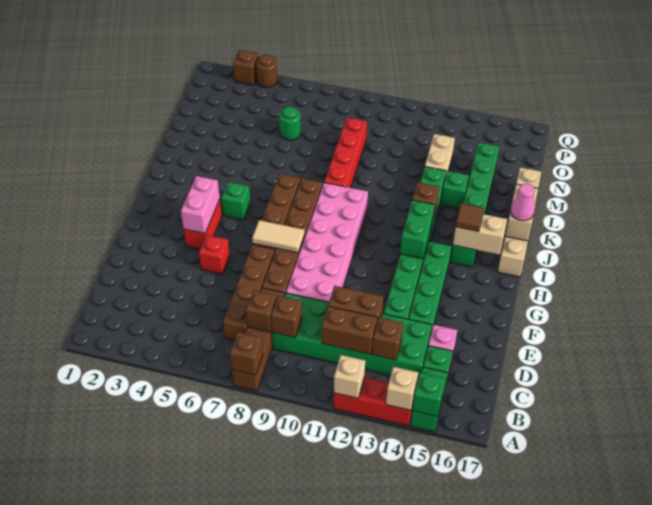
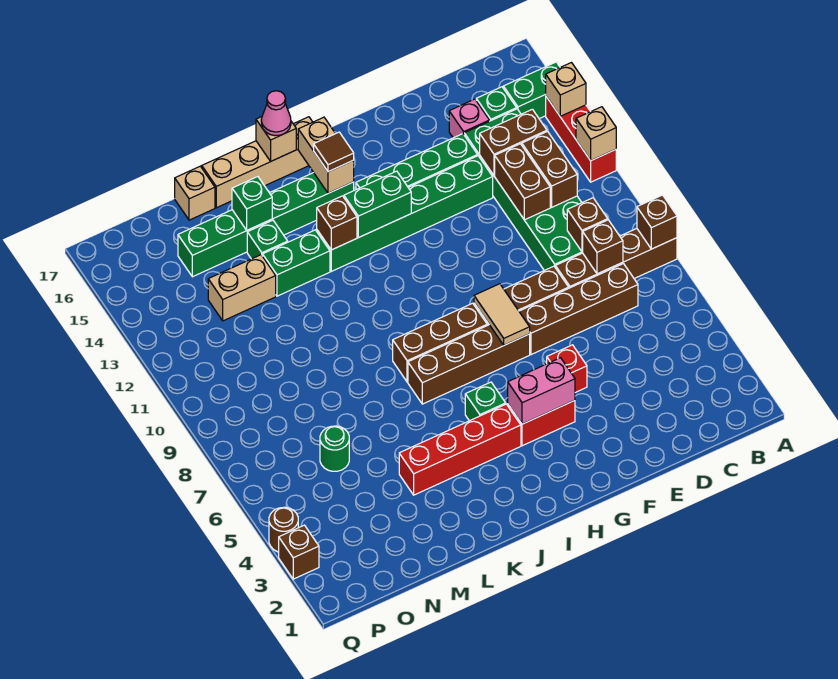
green brick A15 level 2 -> green brick L15 level 2
brown brick C13 level 2 -> brown brick C13:D13 level 2
pink brick E9:J10 level 1 -> none
red brick K9:N9 level 1 -> red brick I4:L4 level 1

